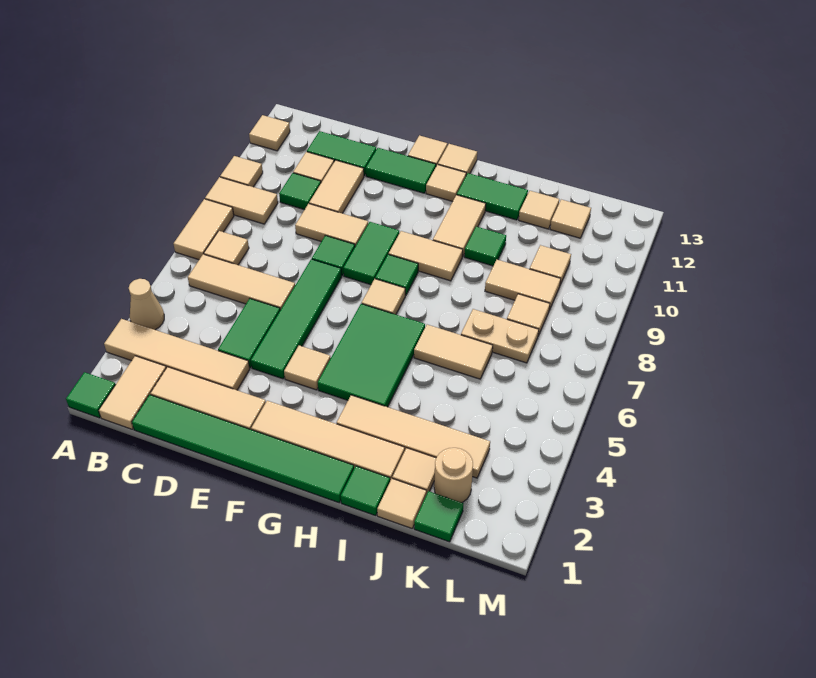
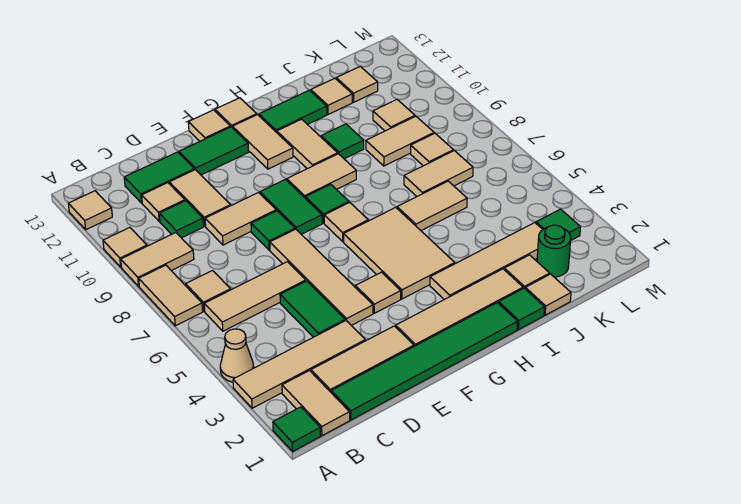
green tile E4:E7 level 1 -> tan tile E4:E7 level 1
green tile G4:H6 level 1 -> tan tile G4:H6 level 1
tan tile G12 level 1 -> tan tile G11:G12 level 1
tan plate J7:K7 level 1 -> tan tile J7:K7 level 1
green tile K1 level 1 -> green tile L3 level 1
tan round brick K2 level 1 -> green round brick K2 level 1

